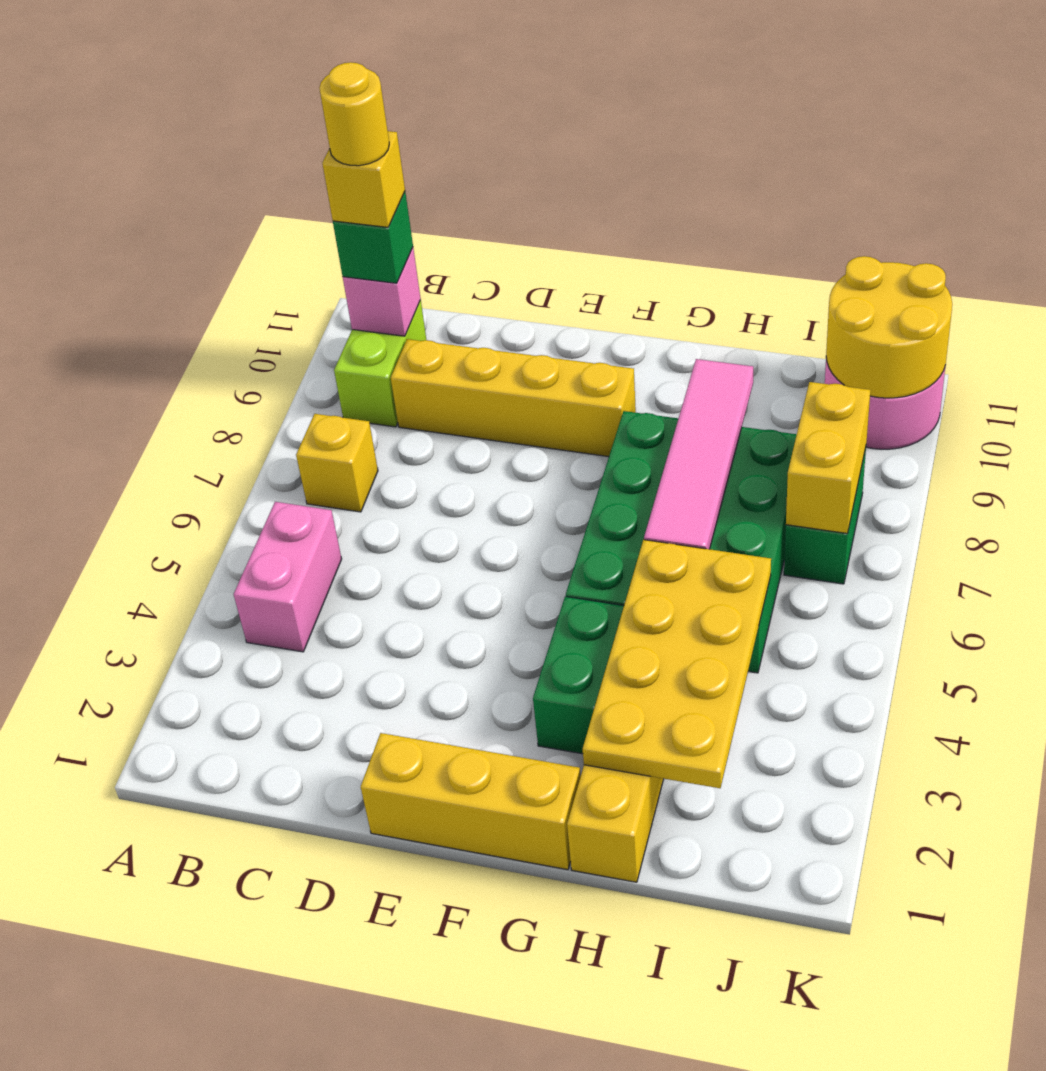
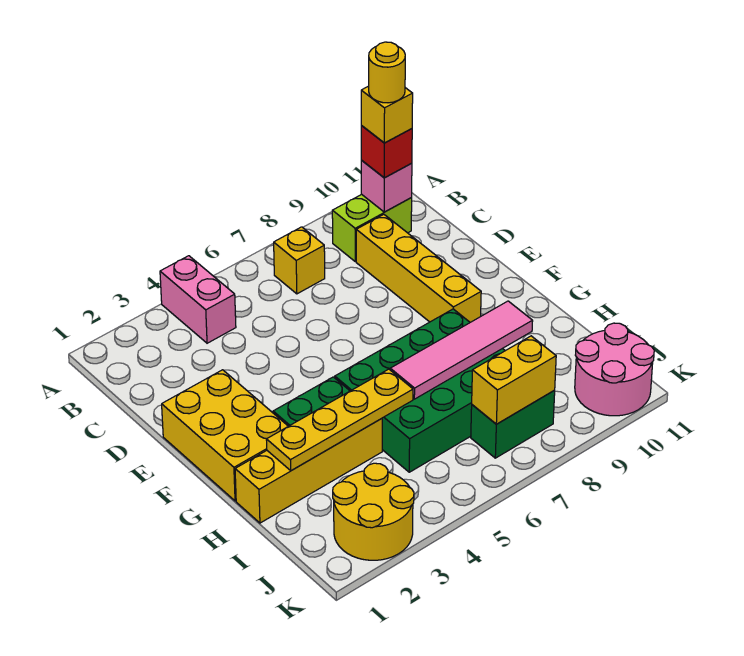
pink brick B4:B5 level 1 -> pink brick A4:B4 level 1
green brick B10 level 3 -> red brick B10 level 3
yellow brick E1:G1 level 1 -> yellow brick E1:G2 level 1
yellow plate H2:I5 level 2 -> yellow plate H2:H5 level 2
yellow round brick J10:K11 level 2 -> yellow round brick J2:K3 level 1

